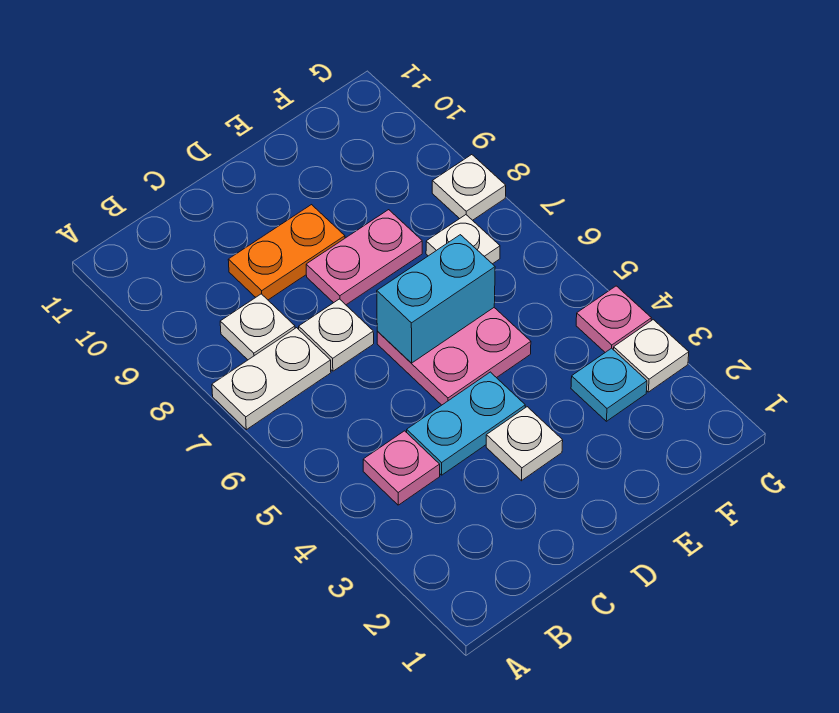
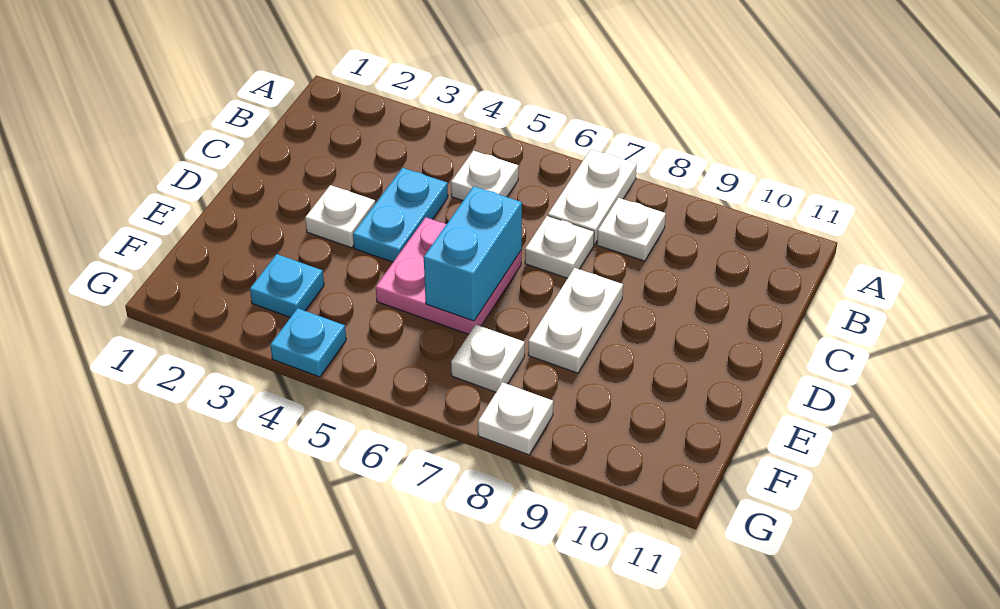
pink plate B4 level 1 -> none
orange plate C9:D9 level 1 -> none
pink plate D8:E8 level 1 -> white plate D8:E8 level 1
white plate G3 level 1 -> white plate B5 level 1
pink plate G4 level 1 -> cyan plate G4 level 1

